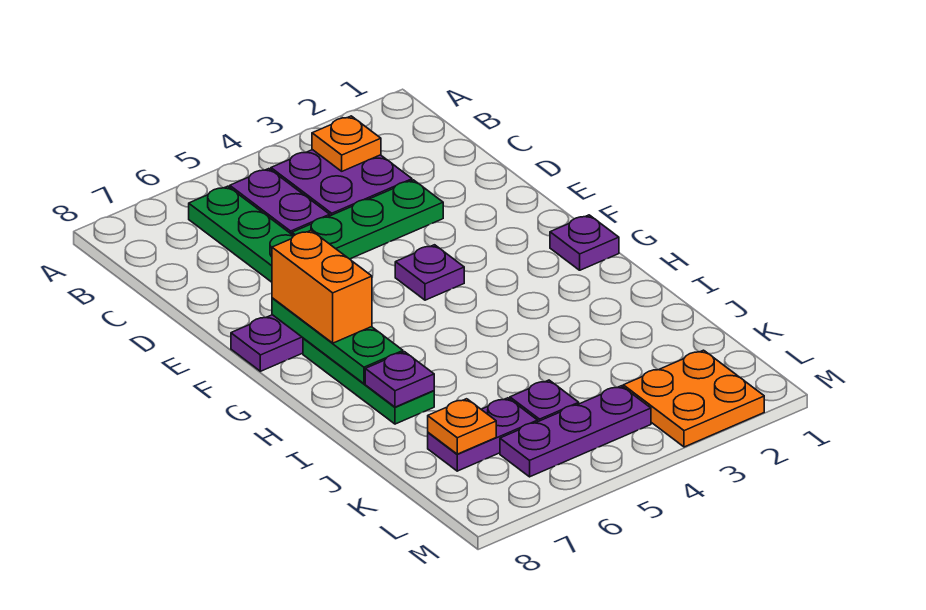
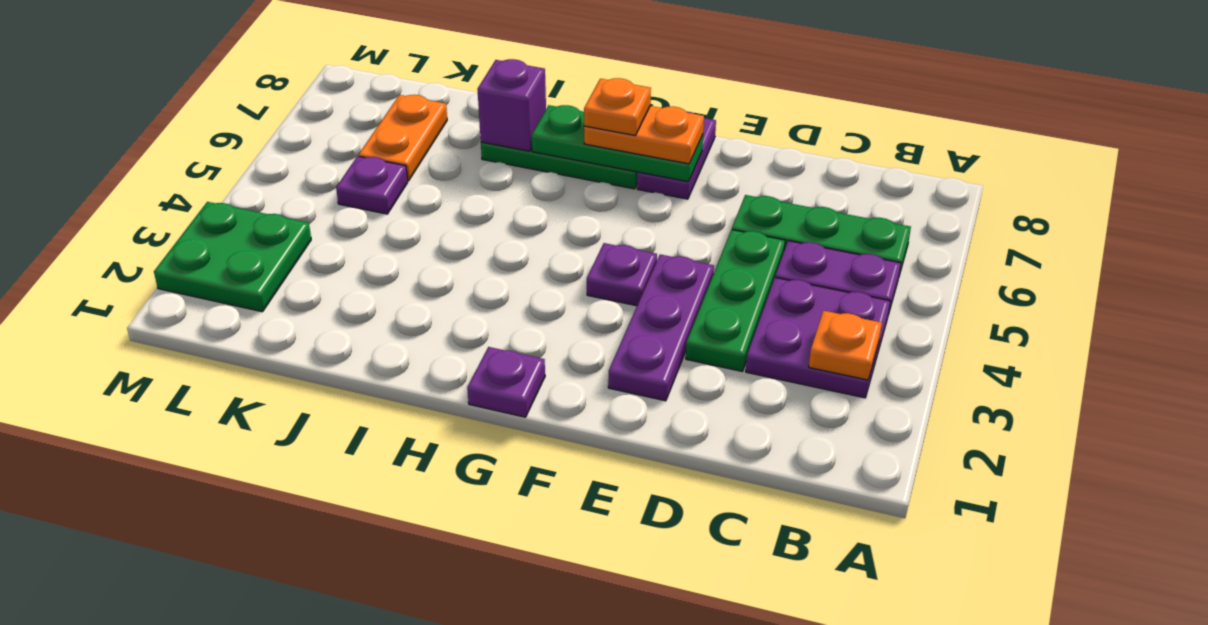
orange brick F7:G7 level 3 -> orange plate F7:G7 level 3
purple plate I7 level 2 -> purple brick I7 level 2
purple plate K6:K7 level 1 -> orange plate K6:K7 level 1
orange plate K7 level 2 -> orange plate G7 level 4
orange plate L2:M3 level 1 -> green plate L2:M3 level 1
purple plate L4:L6 level 1 -> purple plate E2:E4 level 1

